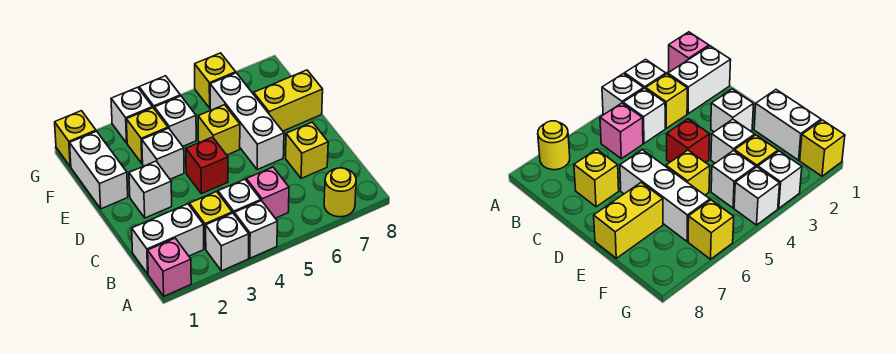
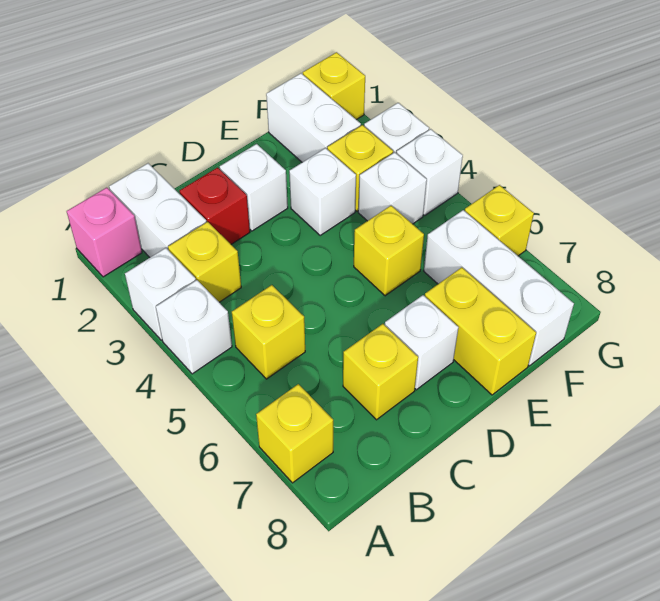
yellow round brick A7 level 1 -> yellow brick A7 level 1
white brick B4 level 1 -> white brick D7 level 1
pink brick B5 level 1 -> yellow brick B5 level 1
red brick D4 level 1 -> red brick C2 level 1
white brick D6:F6 level 1 -> white brick F6:F8 level 1
white brick E1:F1 level 1 -> white brick F1:F2 level 1

